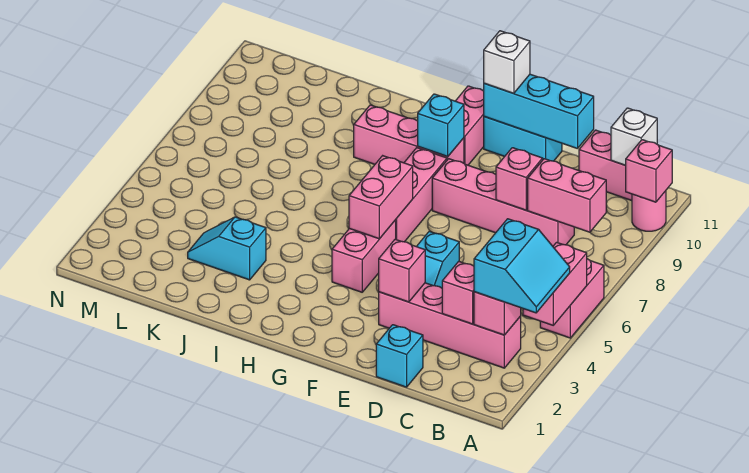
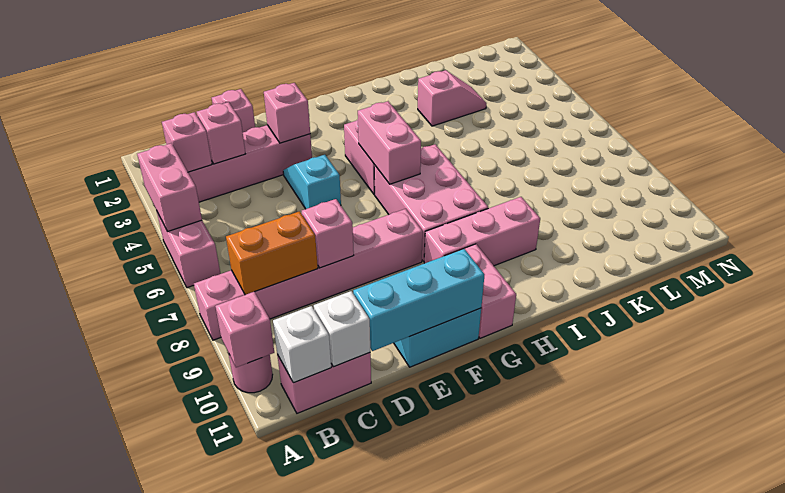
cyan slope A3:B4 level 3 top B -> none
pink brick B8:C8 level 2 -> orange brick B8:C8 level 2
pink brick C8:F8 level 1 -> pink brick A8:F8 level 1
cyan brick D1 level 1 -> pink brick D1 level 1
white brick F11 level 3 -> white brick C11 level 2
pink brick G6:G8 level 1 -> pink brick G6:H8 level 1
cyan brick G9 level 2 -> none
cyan slope J3:K3 level 1 top J -> pink slope J3:K3 level 1 top J

